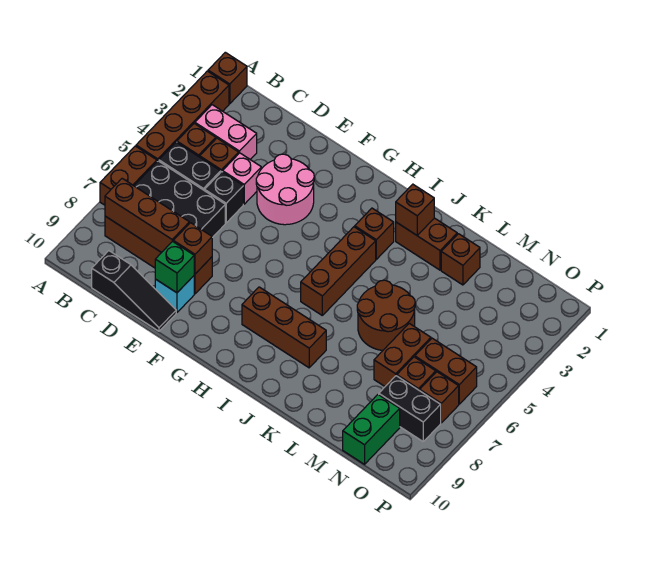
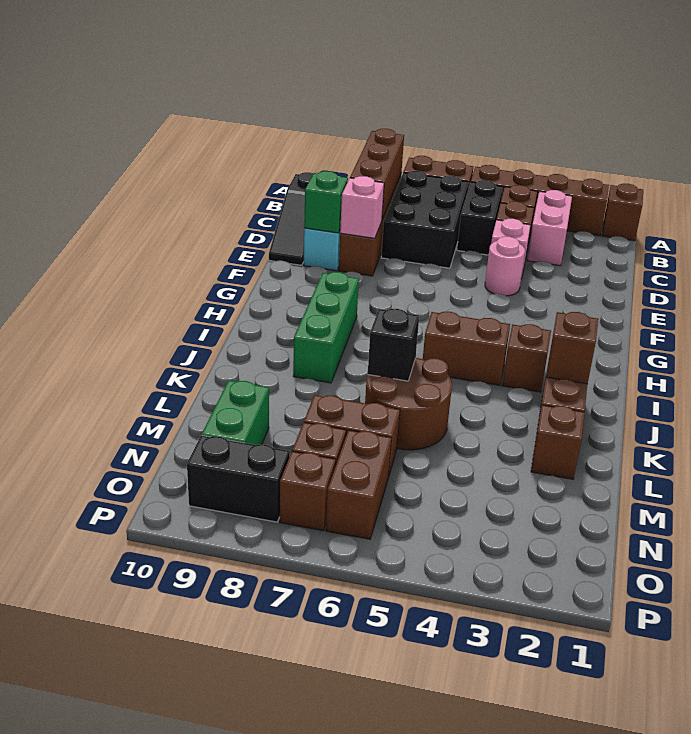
black brick D5 level 1 -> black brick K6 level 2
pink round brick E3:F4 level 1 -> pink round brick E4 level 1
brown brick E8 level 2 -> pink brick E8 level 2
brown brick H8:J8 level 1 -> green brick H8:J8 level 1
brown brick I4:I6 level 1 -> brown brick I4:I5 level 1
black brick N8:O8 level 1 -> black brick O8:O9 level 1
green brick N9:N10 level 1 -> green brick M9:N9 level 1

